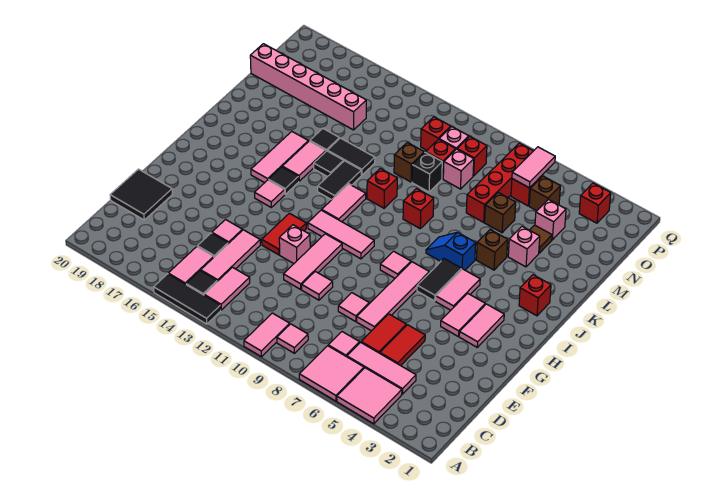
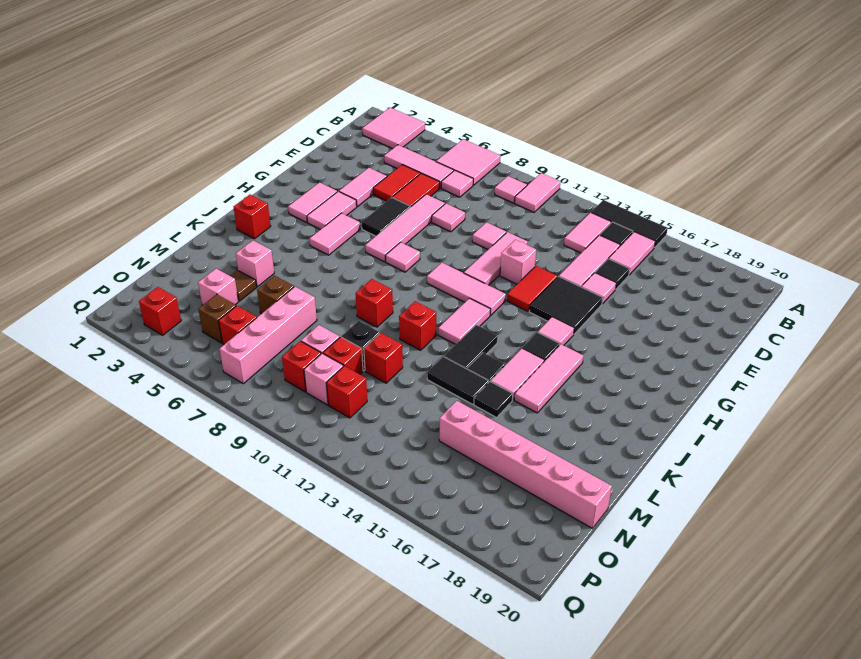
pink tile A4:B5 level 1 -> pink tile A2:B3 level 1
black tile D19:E20 level 1 -> black tile F14:G15 level 1
black tile H6:I6 level 1 -> black tile F6:G6 level 1
blue slope J6:J7 level 1 top 6 -> none
brown brick K5 level 1 -> none
red brick M7:P7 level 1 -> pink brick M7:P7 level 1
brown brick M11 level 1 -> red brick M11 level 1
pink tile O6:P6 level 2 -> pink tile E4:F4 level 1

